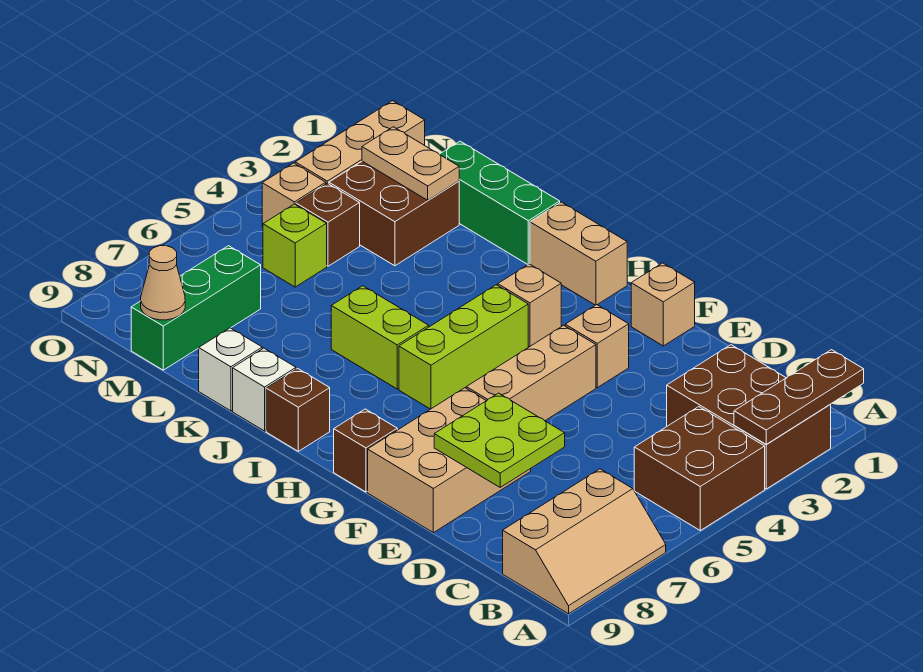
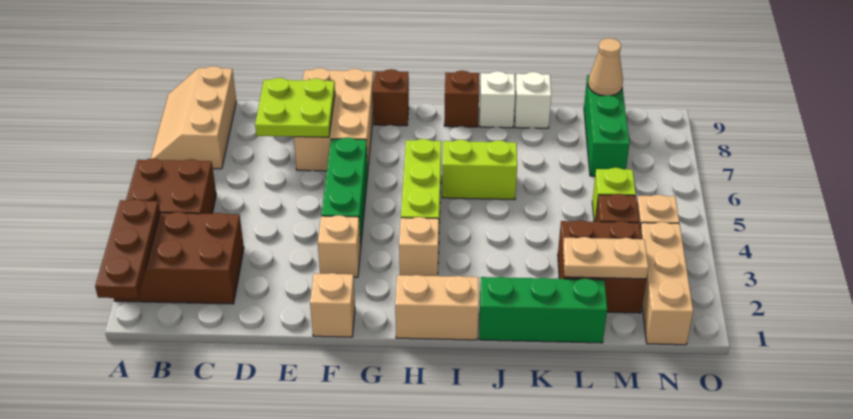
tan brick F4:F6 level 1 -> green brick F4:F6 level 1

